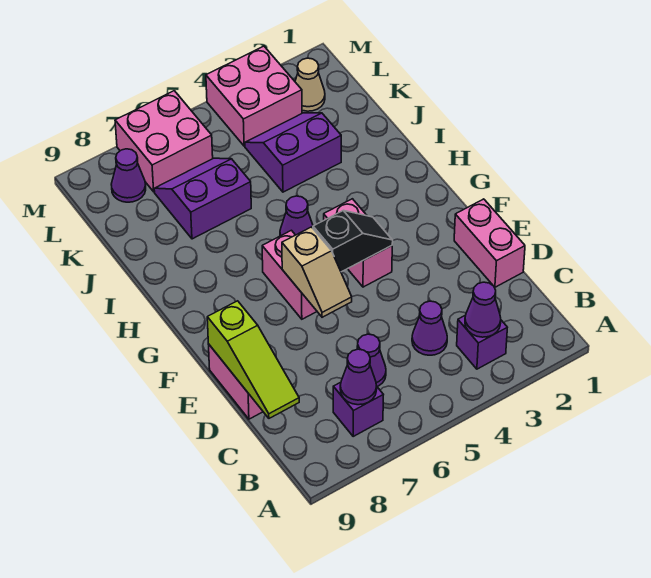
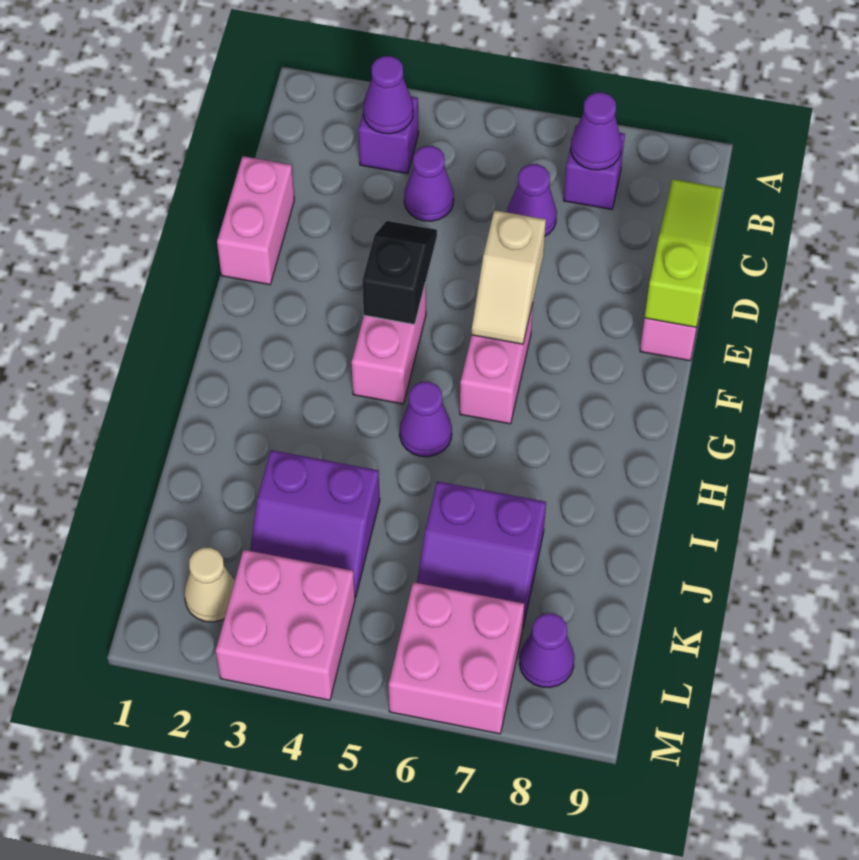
tan slope E6:F6 level 2 top F -> tan slope E6:F6 level 2 top E
black slope F4:F5 level 2 top 5 -> black slope E4:F4 level 2 top F

